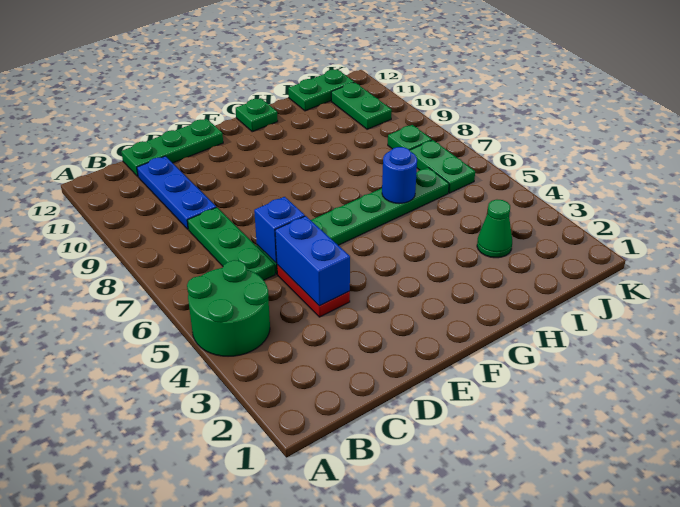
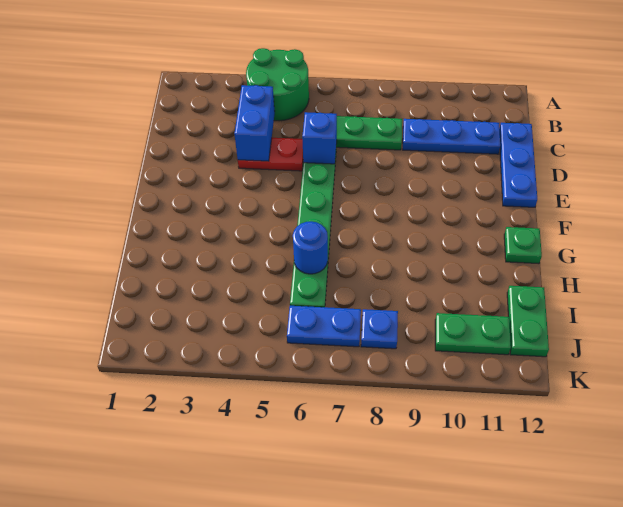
green plate C12:E12 level 1 -> blue plate C12:E12 level 1
blue brick D4:D5 level 2 -> blue brick C4:D4 level 2
green cone I3 level 1 -> none
green plate J6:J7 level 1 -> blue plate J6:J7 level 1
green plate J8 level 1 -> blue plate J8 level 1

